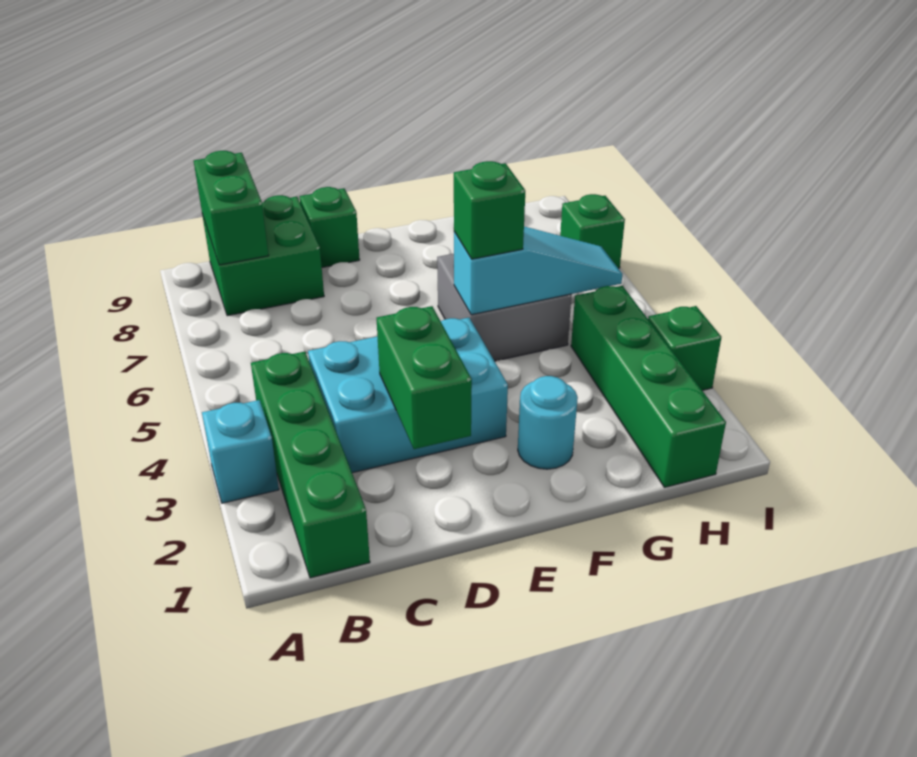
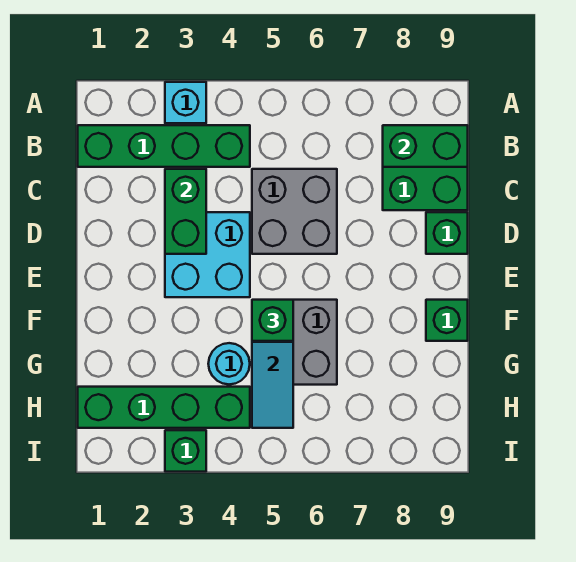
cyan brick C3:E4 level 1 -> cyan brick D3:E4 level 1
none -> grey brick C5:D6 level 1
green brick D2:D3 level 2 -> green brick C3:D3 level 2
cyan round brick F2 level 1 -> cyan round brick G4 level 1
green brick I7 level 1 -> green brick F9 level 1

